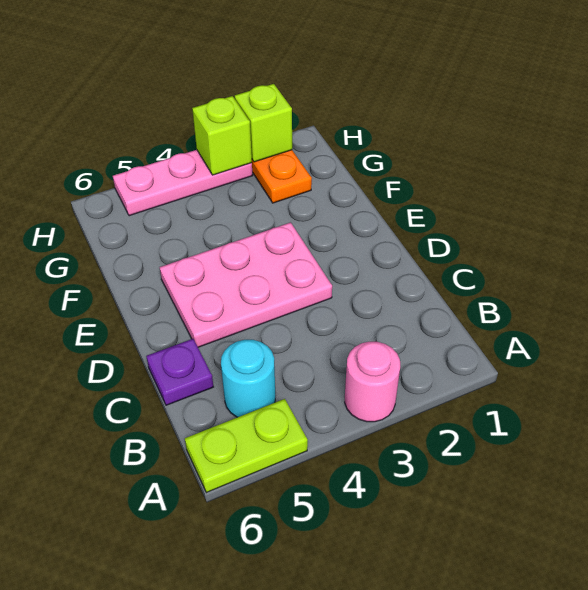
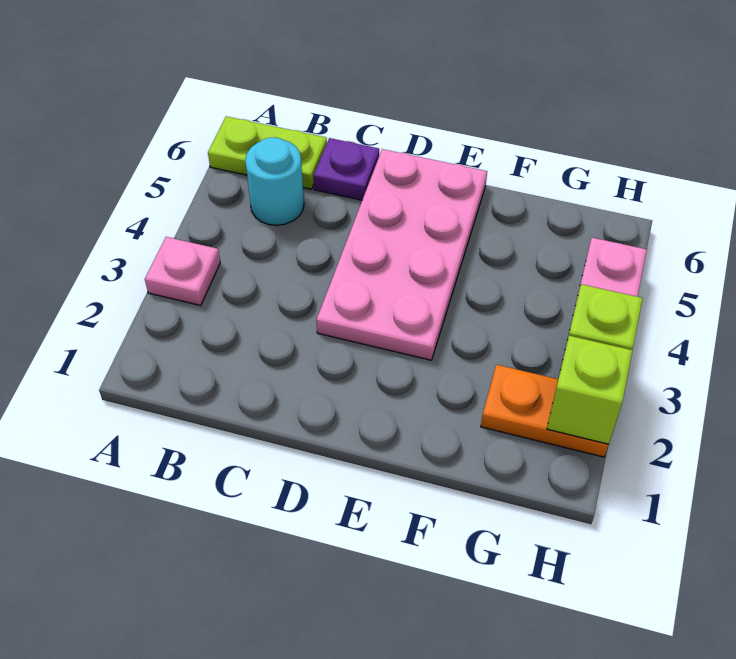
pink round brick A3 level 1 -> pink plate A3 level 1
lime plate A5:A6 level 1 -> lime plate A6:B6 level 1
pink plate D3:E5 level 1 -> pink plate D3:E6 level 1

